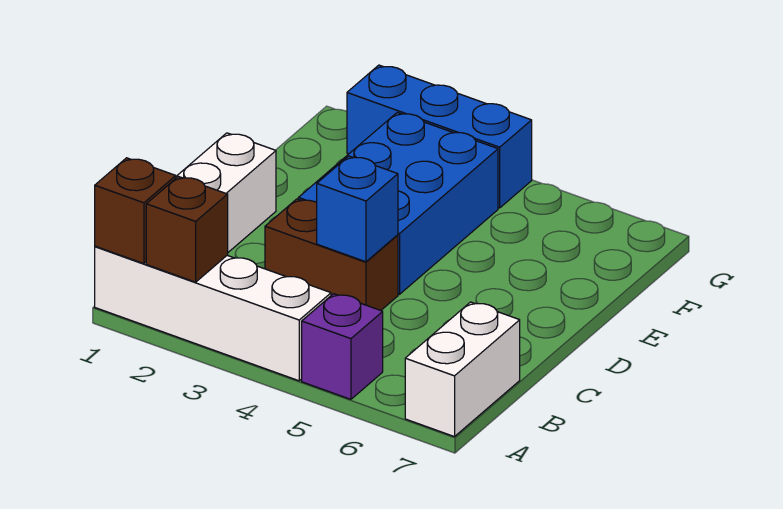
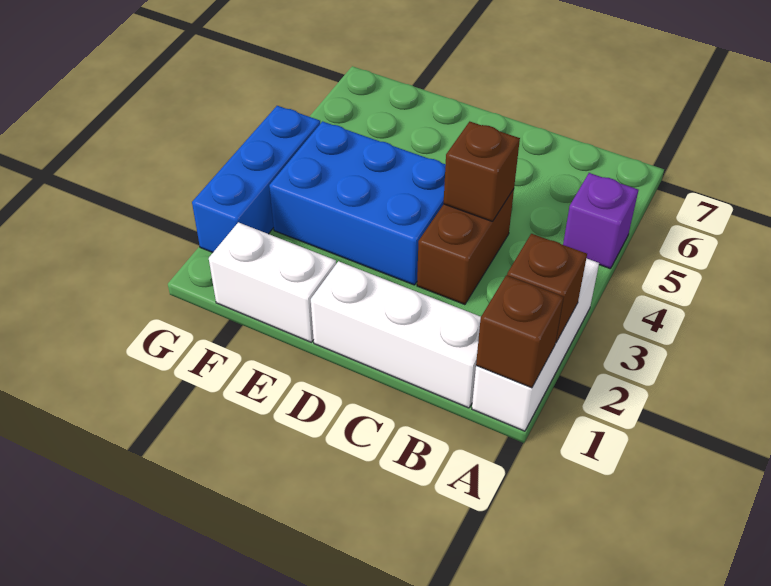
white brick A1:A4 level 1 -> white brick A1:A3 level 1
white brick A7:B7 level 1 -> white brick E1:F1 level 1
blue brick C4 level 2 -> brown brick C4 level 2

